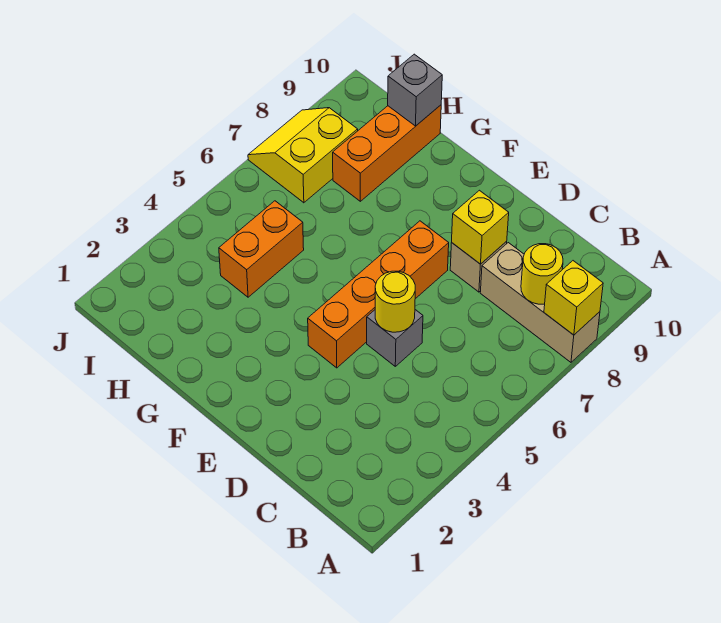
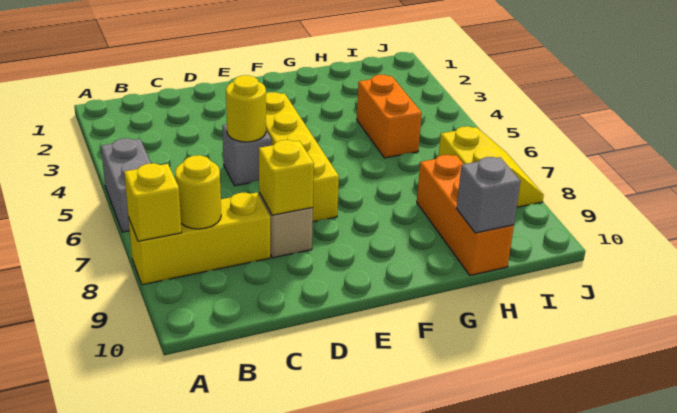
none -> grey brick A5:A6 level 1
tan brick A8:C8 level 1 -> yellow brick A8:C8 level 1
orange brick E4:E7 level 1 -> yellow brick E4:E7 level 1

